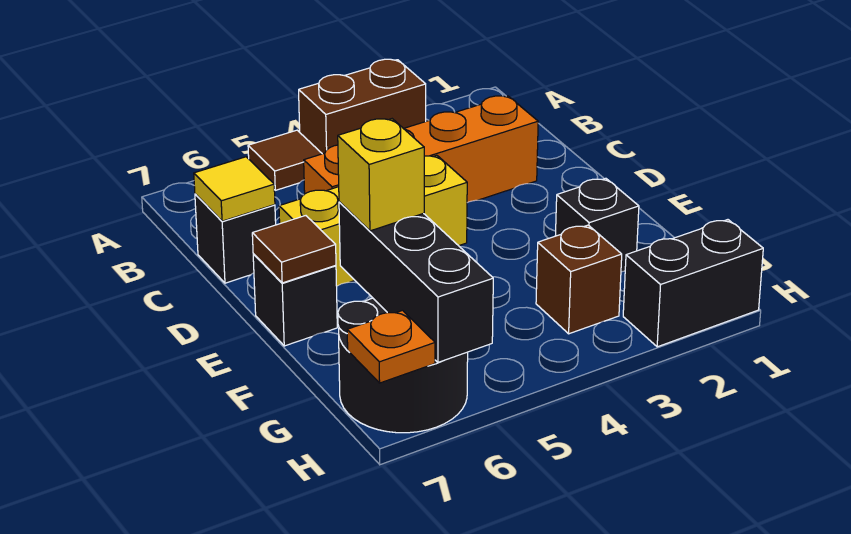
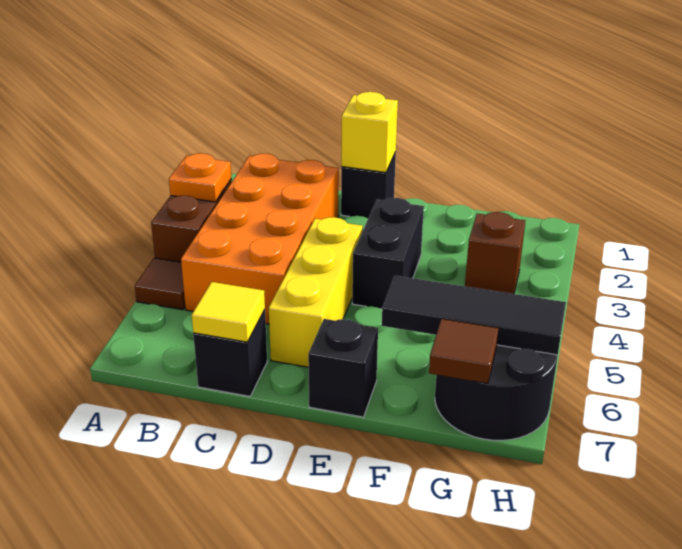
orange brick C2:C5 level 1 -> orange brick B2:C5 level 1
brown tile E7 level 2 -> brown tile G7 level 2
black brick F2 level 1 -> black brick D1 level 1
black brick F6:H6 level 2 -> black tile F6:H6 level 2
yellow brick F6 level 3 -> yellow brick D1 level 2
black brick H1:H2 level 1 -> black brick E3:E4 level 1
orange plate H7 level 2 -> orange plate A3 level 2

